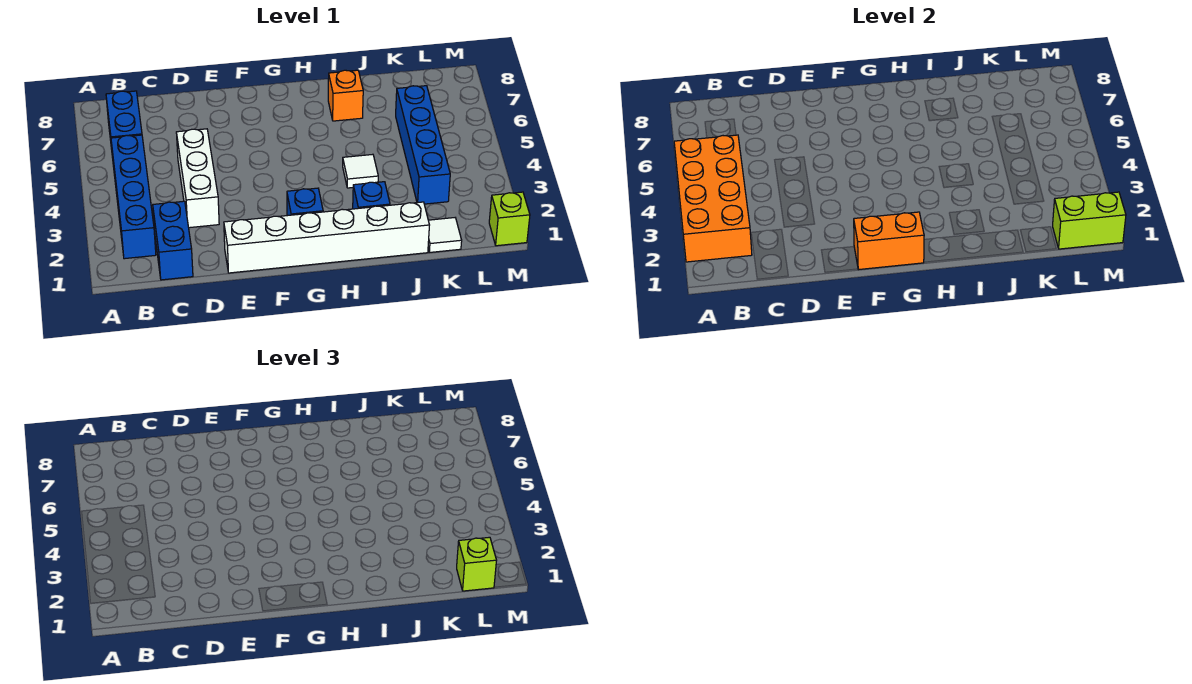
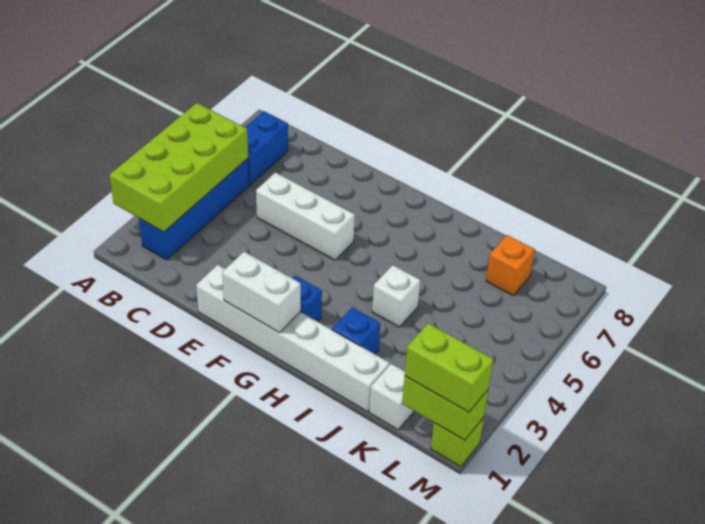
orange brick A2:B5 level 2 -> lime brick A2:B5 level 2
blue brick C1:C2 level 1 -> none
white brick D3:D5 level 1 -> white brick D5:F5 level 1
orange brick F1:G1 level 2 -> white brick F1:G1 level 2
white tile I4 level 1 -> white brick I4 level 1
orange brick I7 level 1 -> orange brick K7 level 1
white tile K1 level 1 -> white brick K1 level 1
blue brick K3:K6 level 1 -> none
lime brick L1 level 3 -> lime brick L1:M1 level 3

